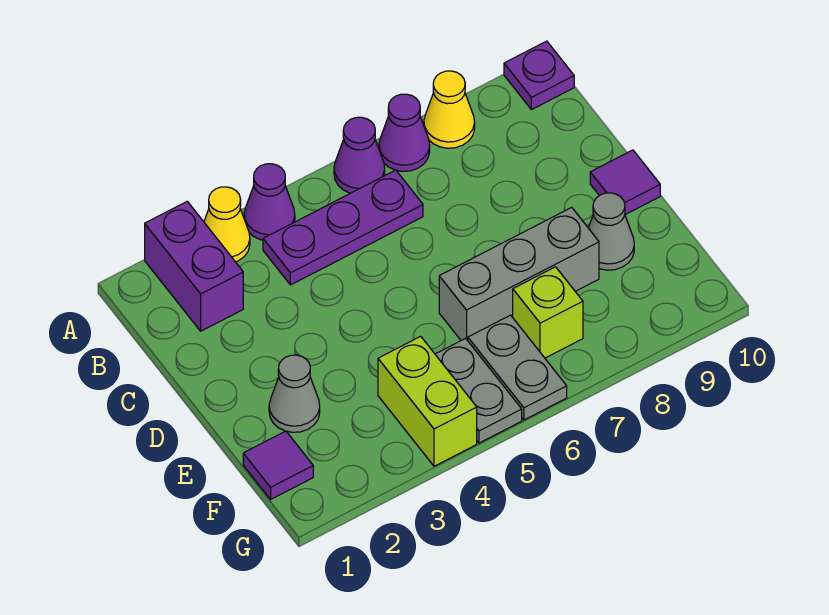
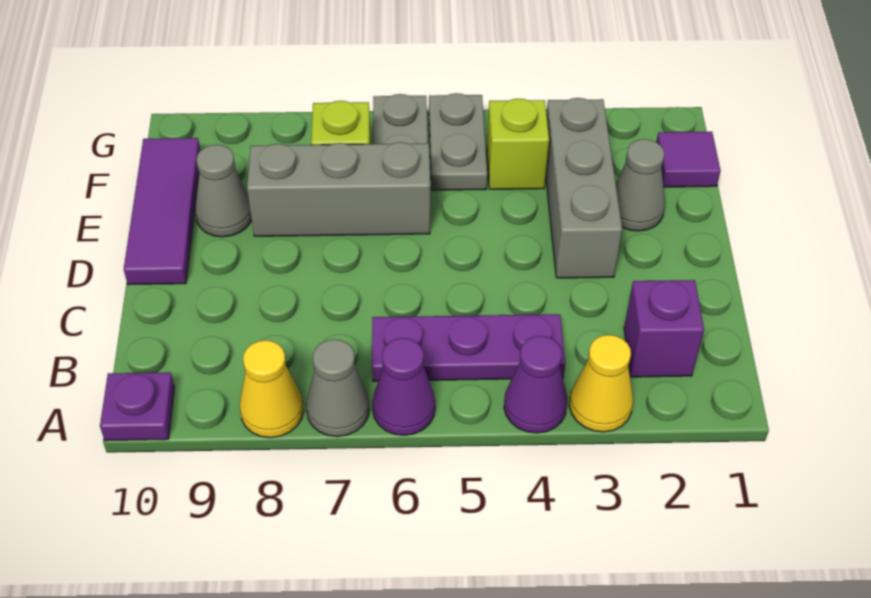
purple brick A2:B2 level 1 -> purple brick B2 level 1
purple cone A7 level 1 -> grey cone A7 level 1
none -> grey brick D3:F3 level 1
purple tile D10 level 1 -> purple tile D10:F10 level 1
lime brick F4:G4 level 1 -> lime brick F4 level 1

